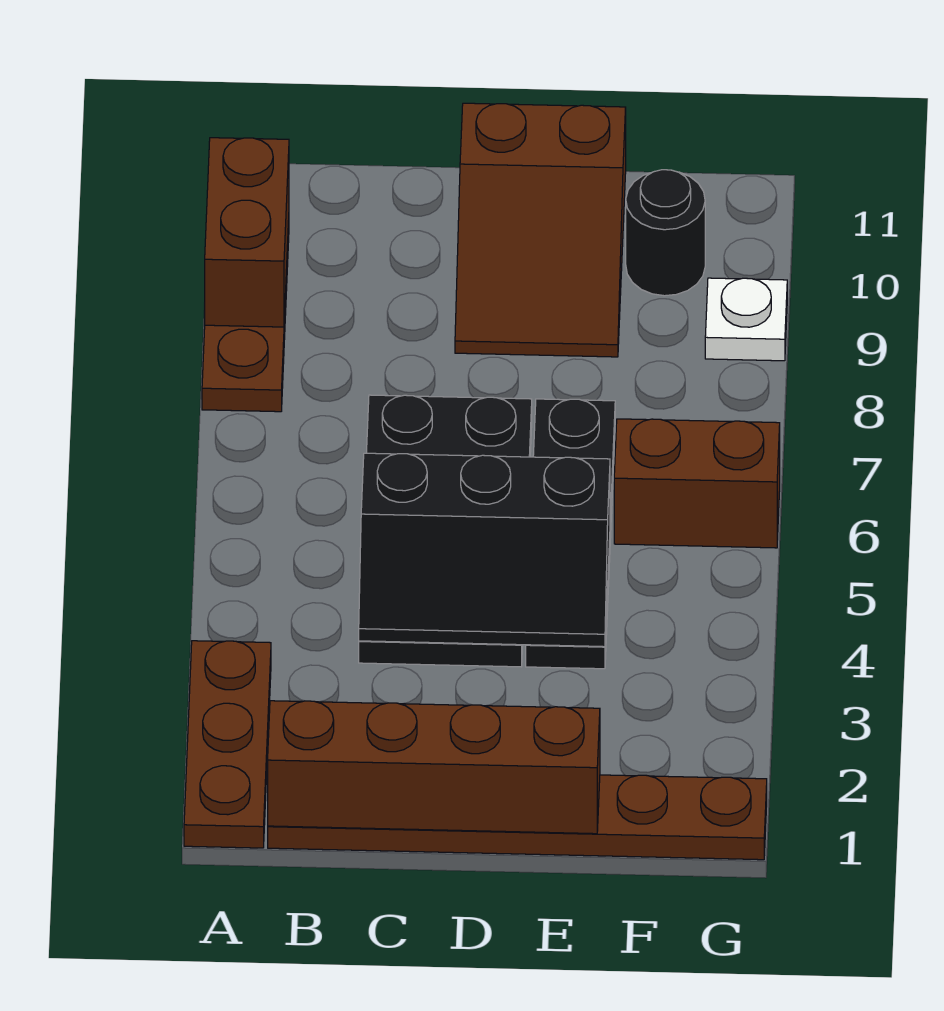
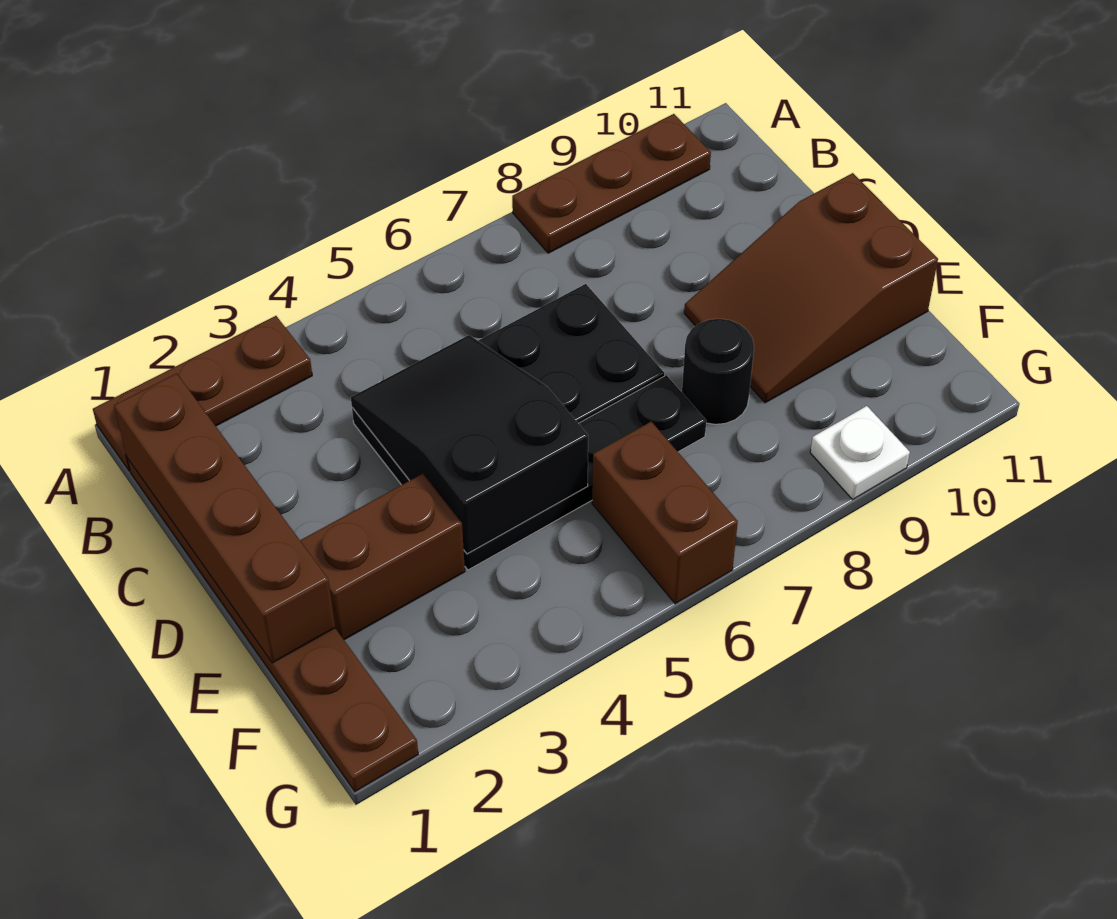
brown brick A9:A10 level 2 -> brown brick E2:E3 level 1
black slope C4:E5 level 2 top 5 -> black slope C4:E5 level 2 top E
black round brick F10 level 1 -> black round brick E8 level 1

